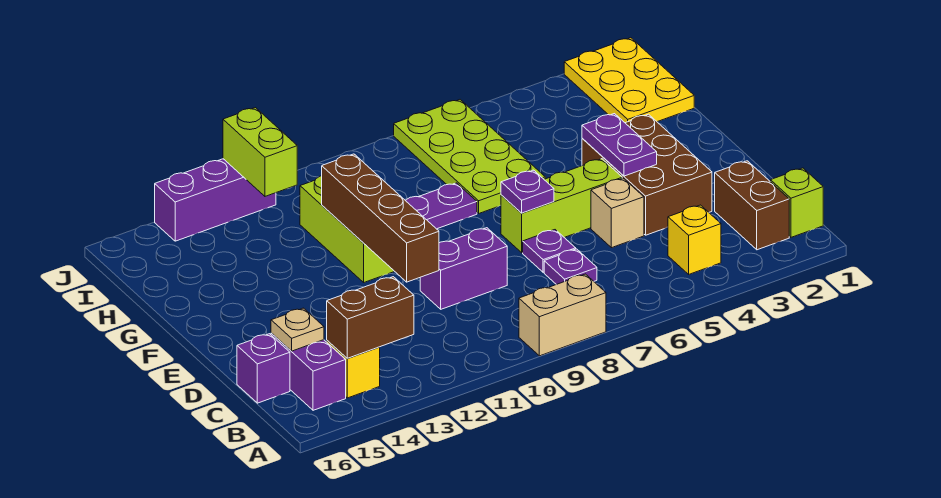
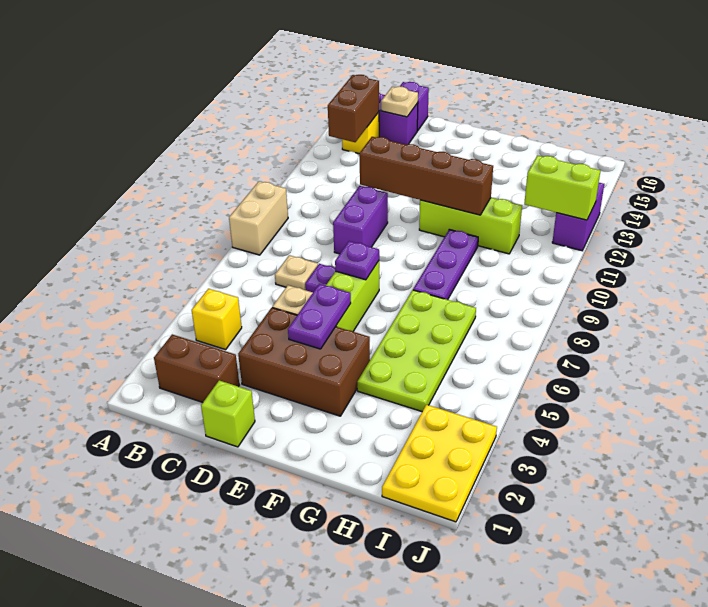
lime brick B1 level 1 -> lime brick D1 level 1
purple plate C7 level 1 -> tan plate C7 level 1
purple plate E4:F4 level 2 -> purple plate E4:E5 level 2
lime plate G6:J7 level 1 -> lime plate G4:H7 level 1
yellow plate H1:J2 level 1 -> yellow plate I1:J3 level 1
purple brick J12:J14 level 1 -> purple brick J12:J13 level 1

